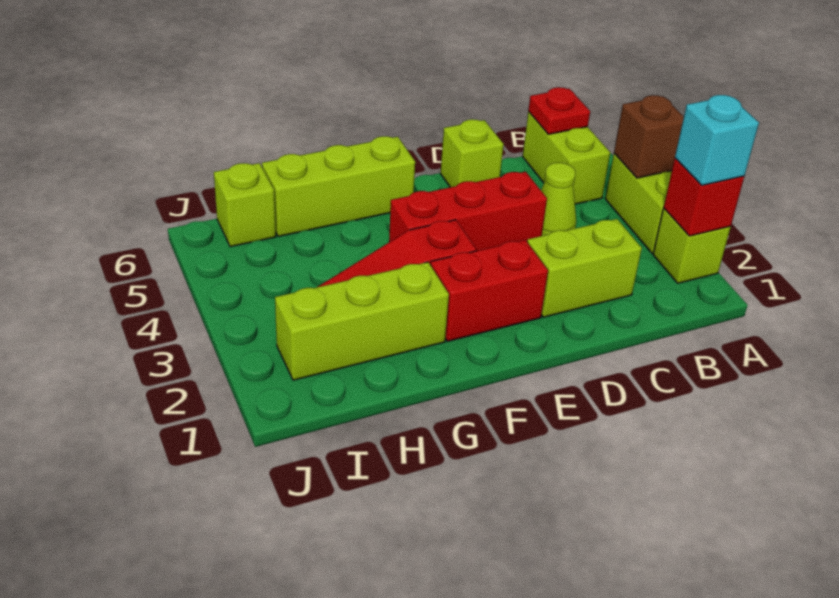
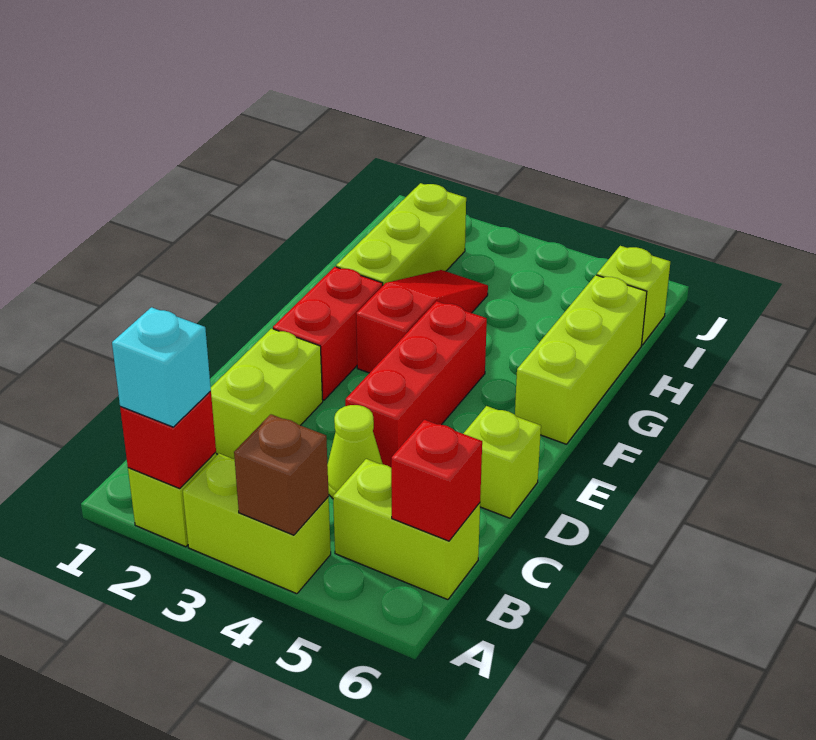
red plate B6 level 2 -> red brick B6 level 2

